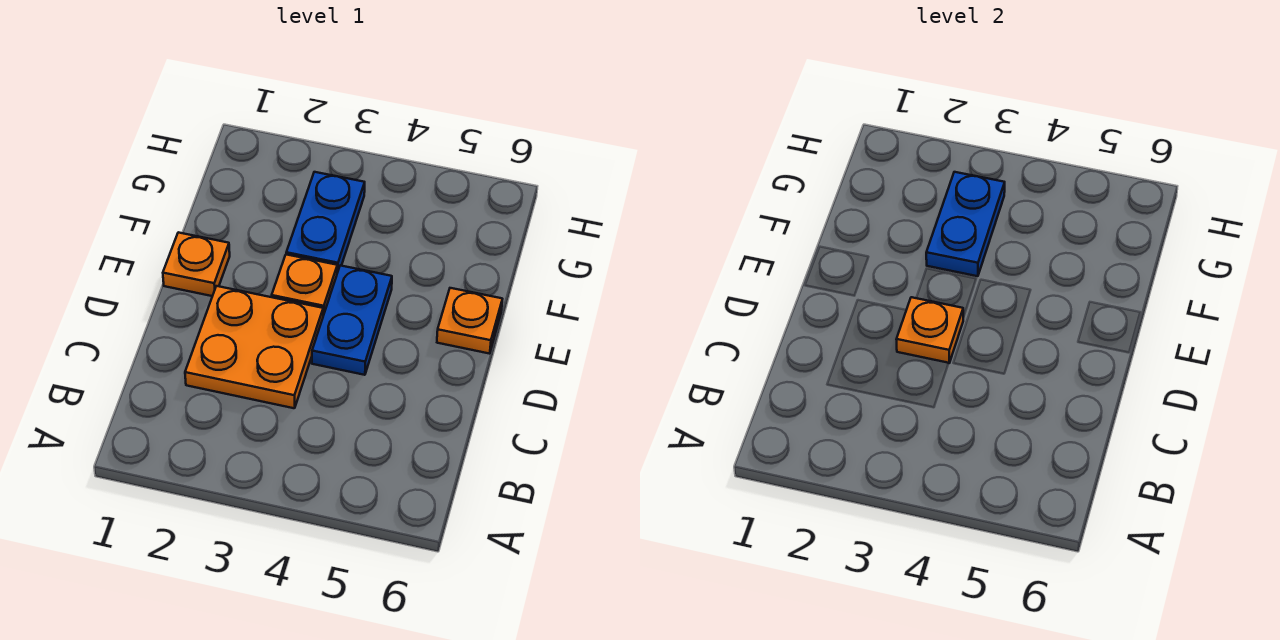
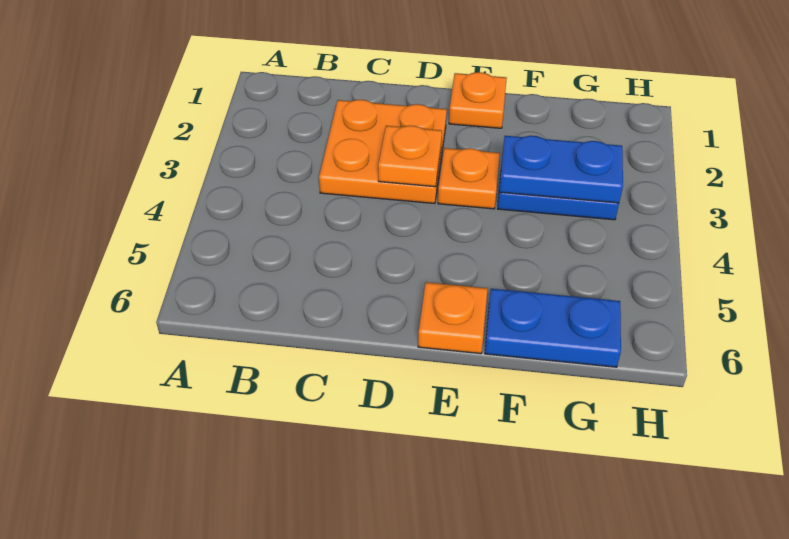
blue plate D4:E4 level 1 -> blue plate F6:G6 level 1

